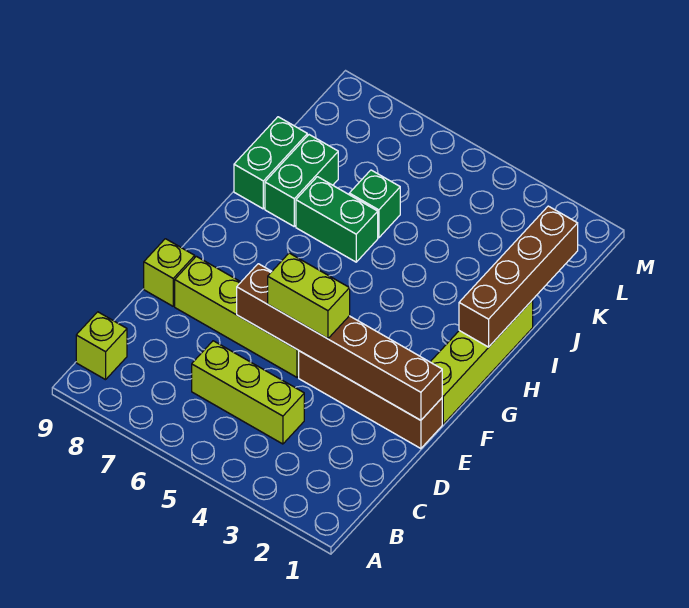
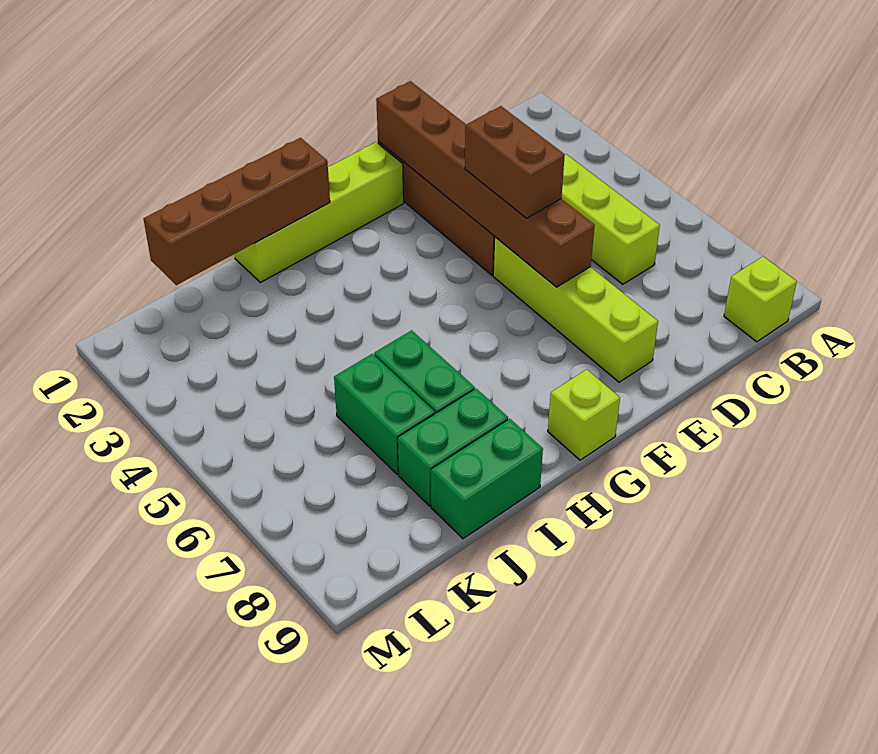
lime brick E4:E5 level 3 -> brown brick E4:E5 level 3
lime brick E9 level 1 -> lime brick G9 level 1
green brick J6 level 1 -> green brick J6:J7 level 1

